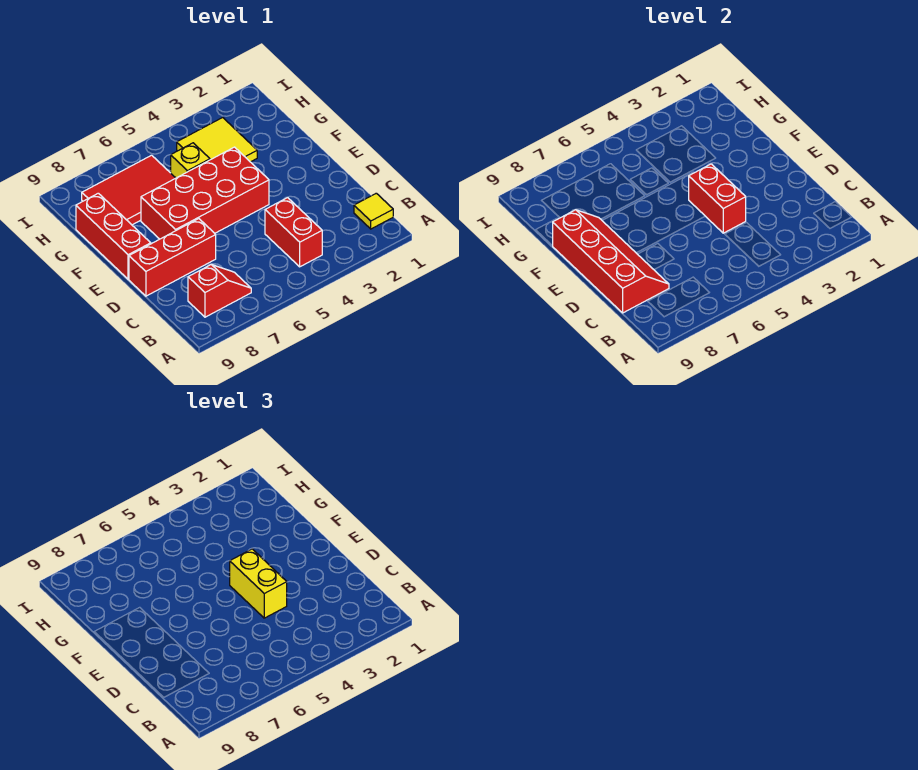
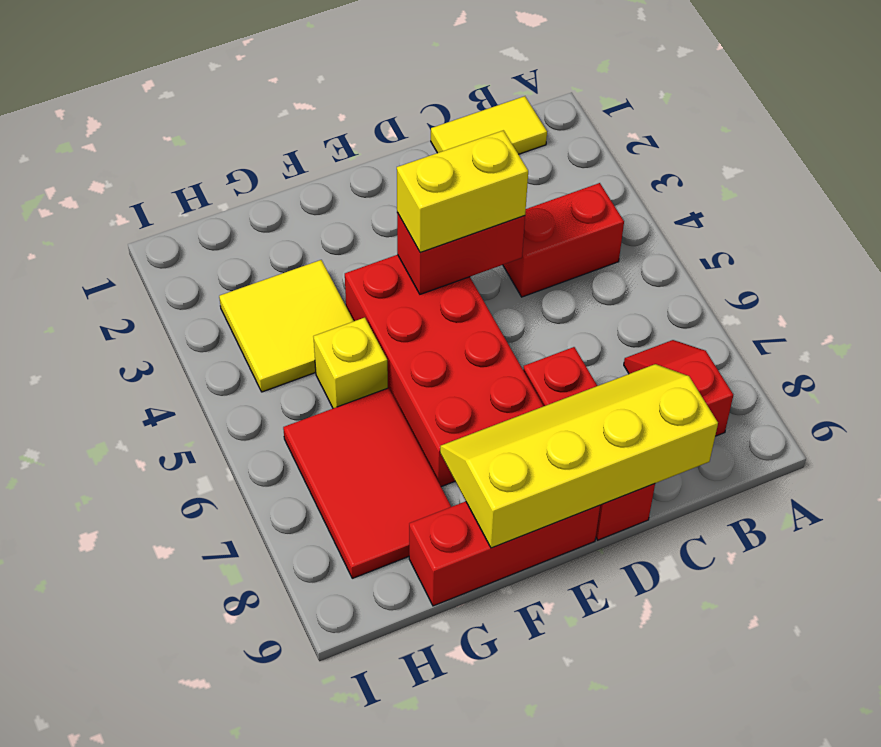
yellow tile B1 level 1 -> yellow tile B1:C1 level 1
red slope C8:F9 level 2 top 9 -> yellow slope C8:F9 level 2 top 9

